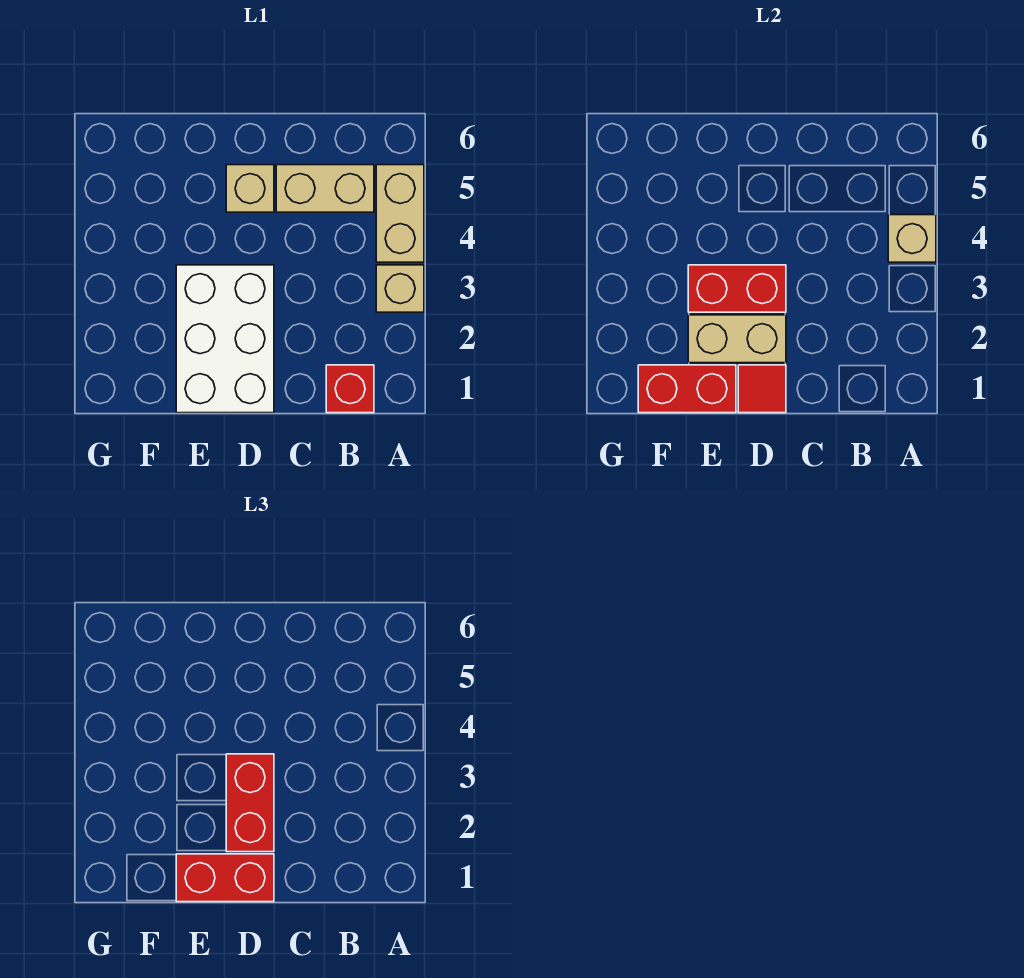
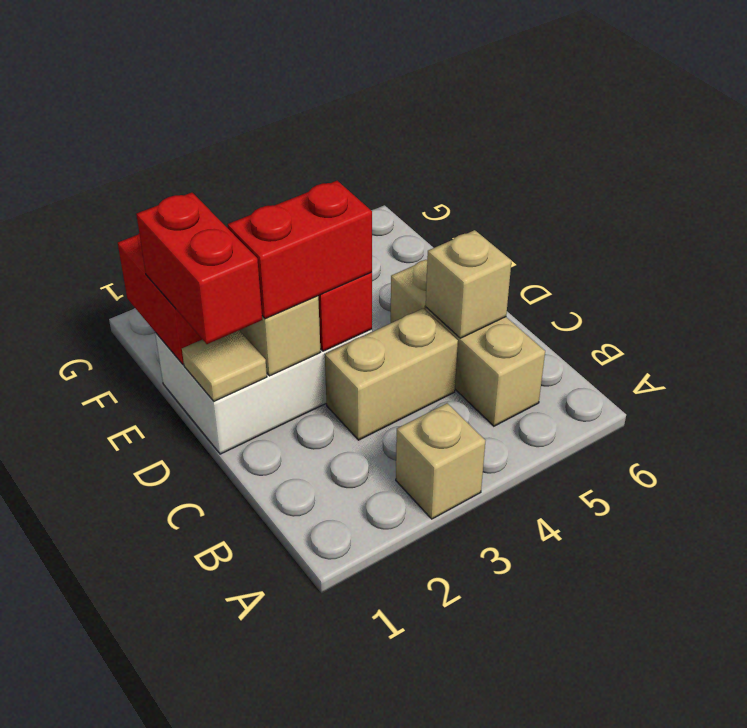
tan brick A4:A5 level 1 -> tan brick C3:C4 level 1
tan brick A4 level 2 -> tan brick C5 level 2
red brick B1 level 1 -> none
red tile D1 level 2 -> tan tile D1 level 2

